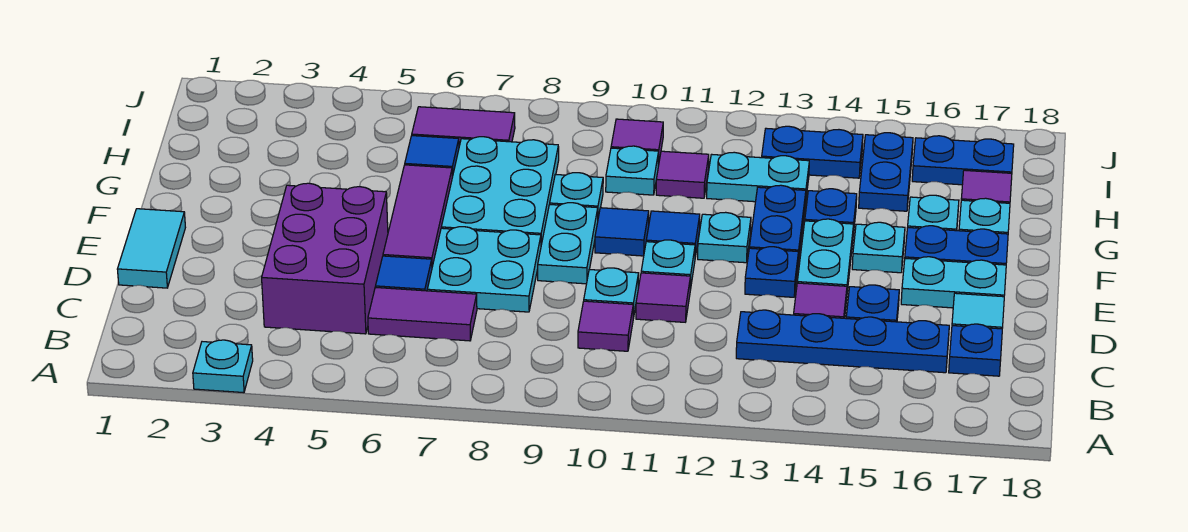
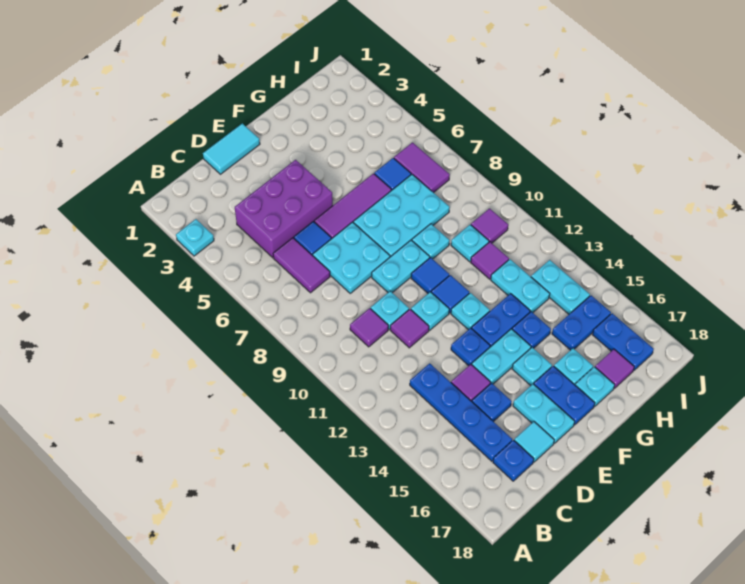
blue plate I13:I14 level 1 -> cyan plate I13:I14 level 1

